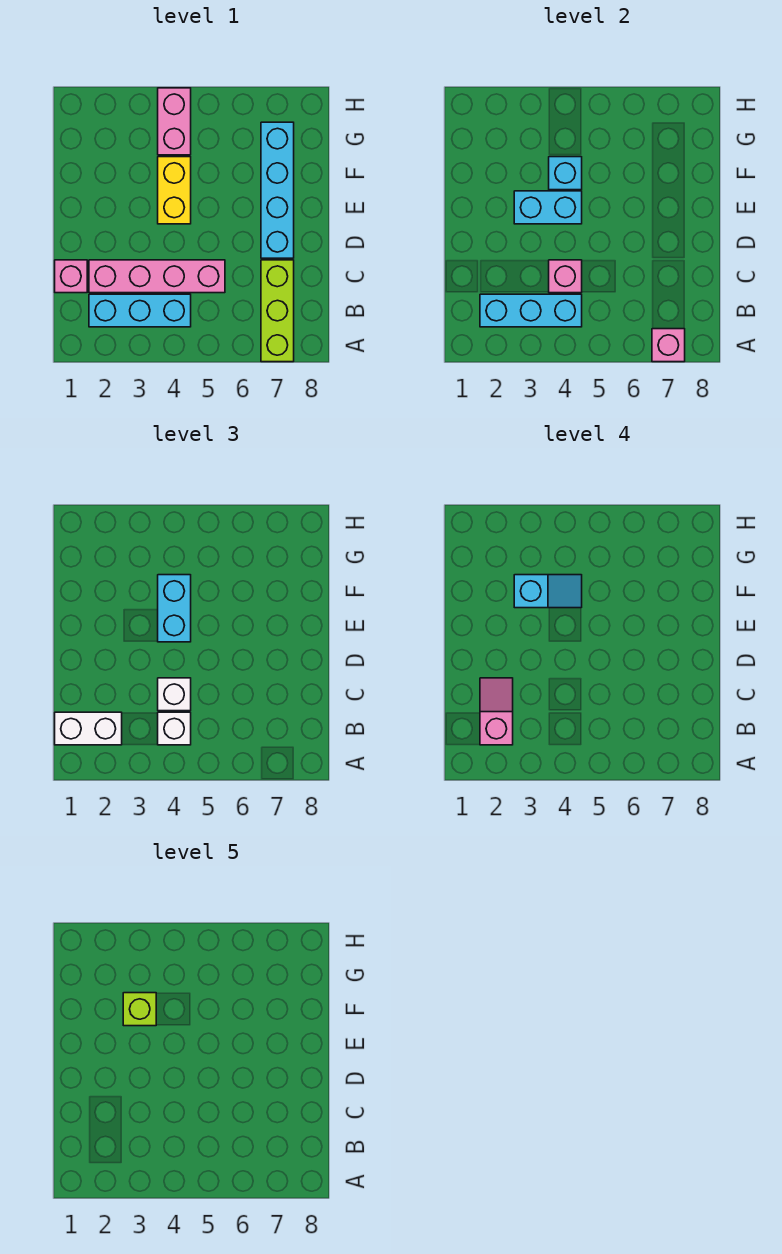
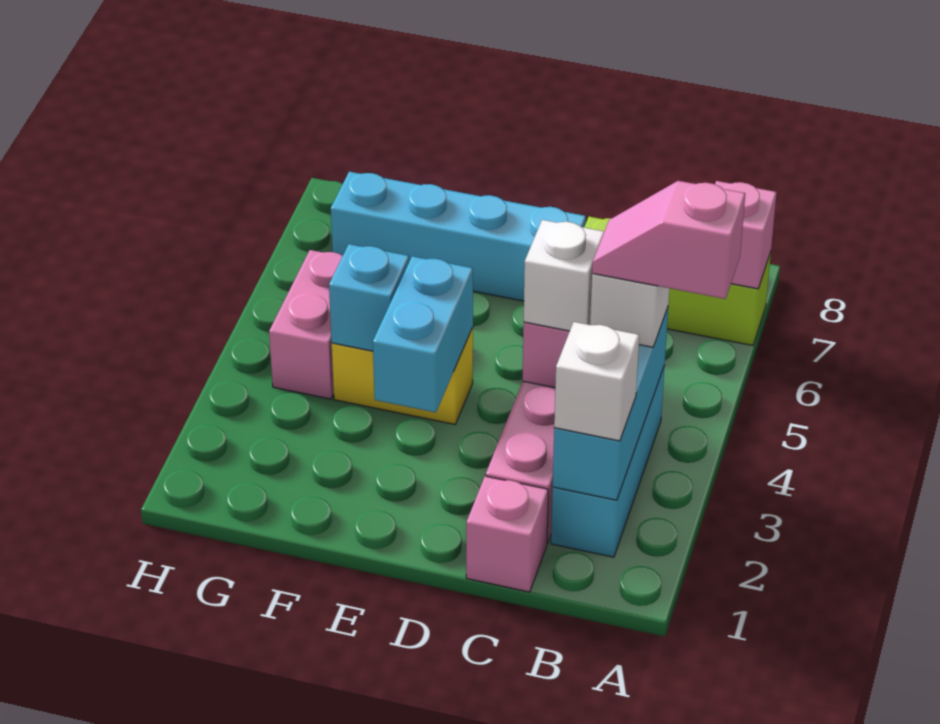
white brick B1:B2 level 3 -> white brick B2 level 3
pink slope B2:C2 level 4 top B -> pink slope A4:B4 level 4 top A
cyan brick E4:F4 level 3 -> none
cyan slope F3:F4 level 4 top 3 -> none
lime brick F3 level 5 -> none
pink brick G4:H4 level 1 -> pink brick G4:G5 level 1

